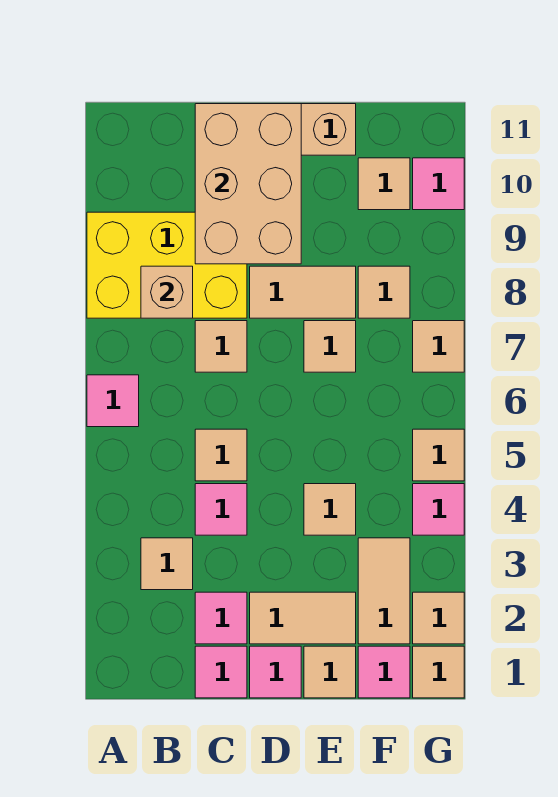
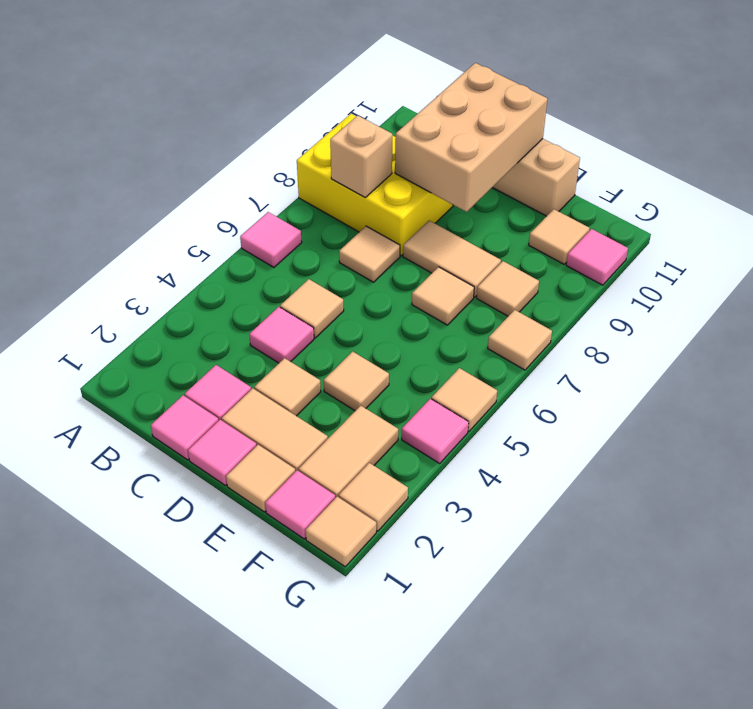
tan tile B3 level 1 -> tan tile D3 level 1

